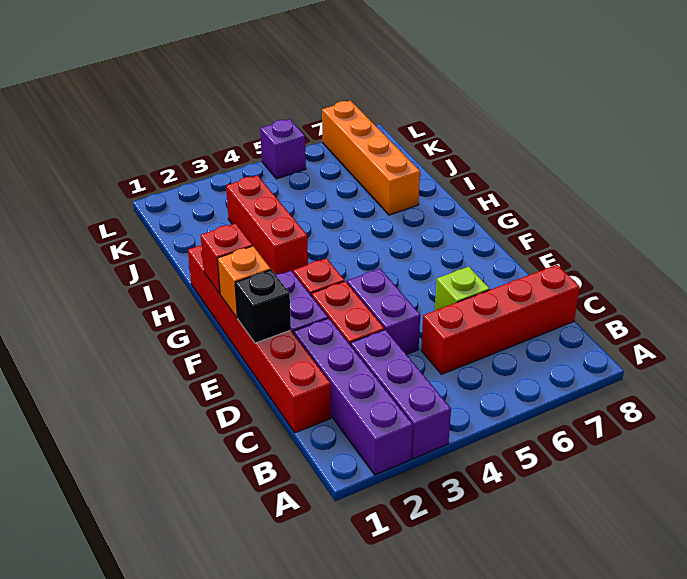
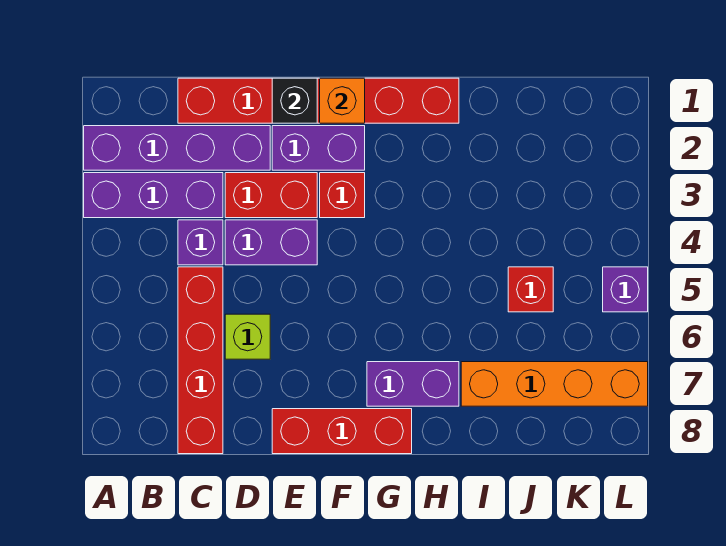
none -> purple brick C4 level 1
red brick G1 level 2 -> red brick J5 level 1
none -> purple brick G7:H7 level 1
red brick H3:J3 level 1 -> red brick E8:G8 level 1

